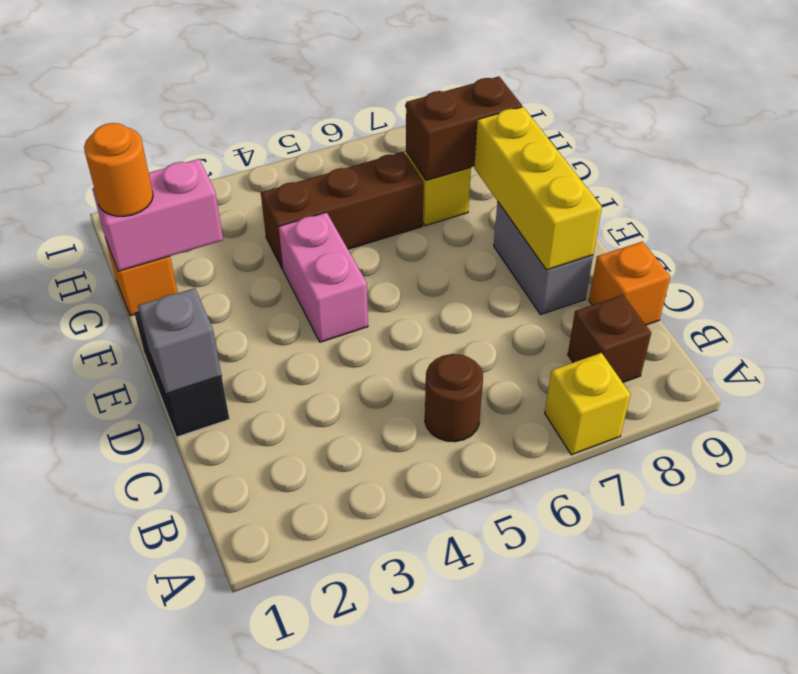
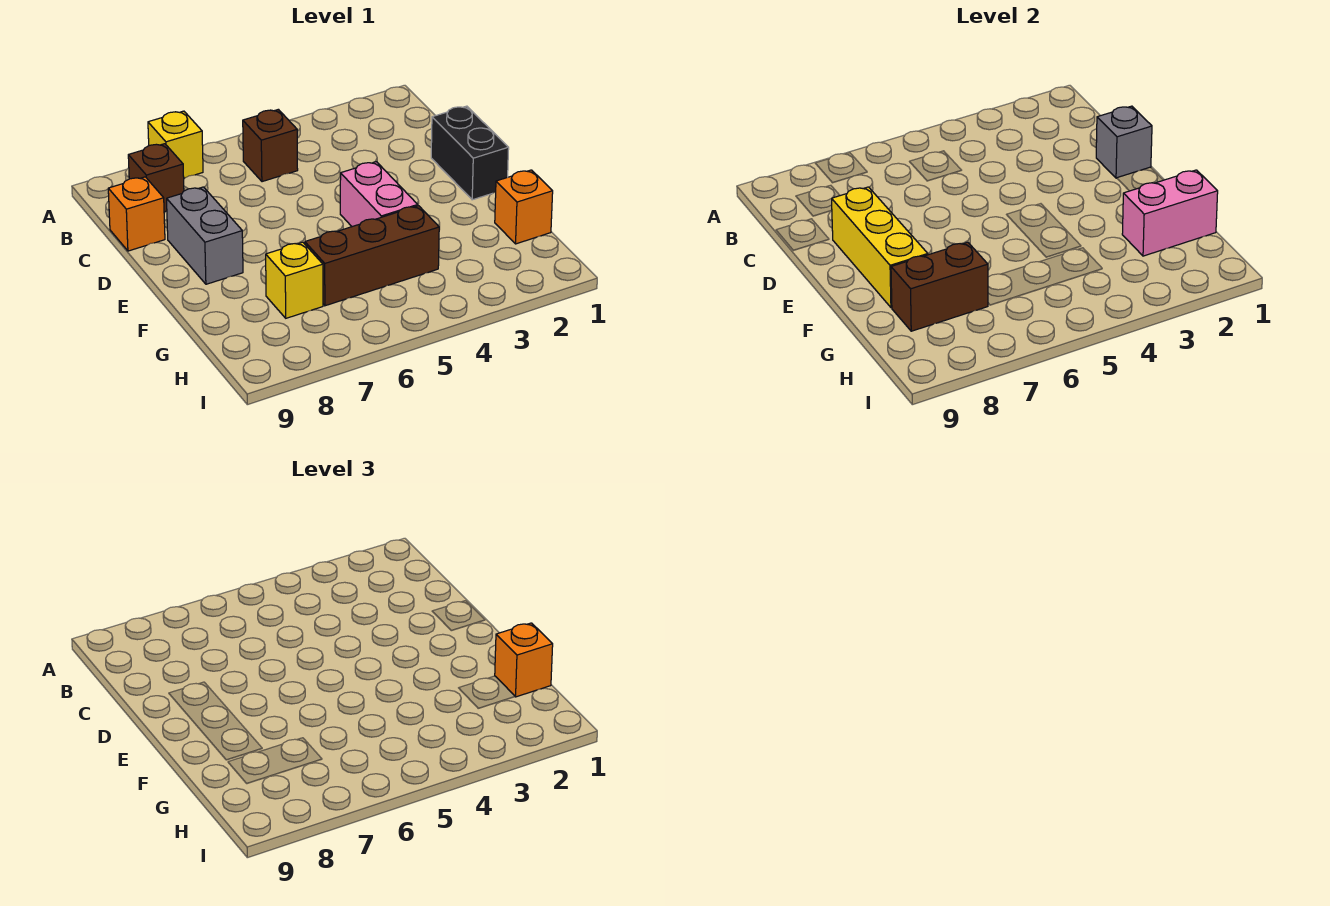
brown round brick B5 level 1 -> brown brick B5 level 1
orange round brick G1 level 3 -> orange brick G1 level 3

